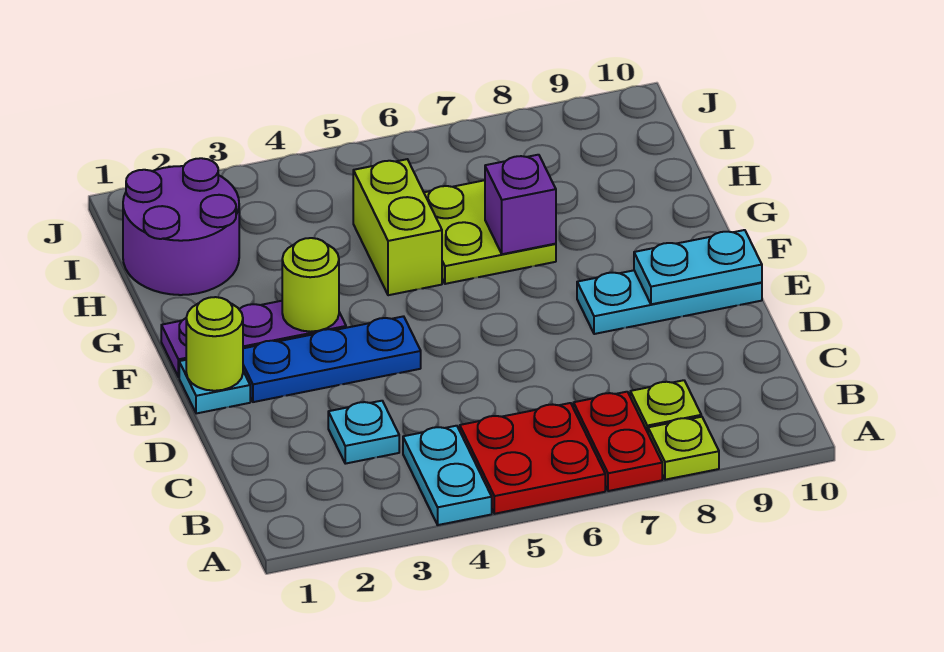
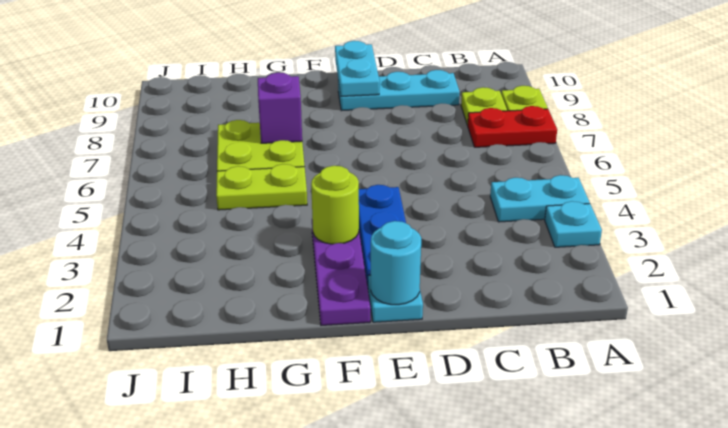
red plate A5:B6 level 1 -> none
cyan plate C3 level 1 -> cyan plate A3 level 1
lime round brick E1 level 2 -> cyan round brick E1 level 2
cyan plate E8:E10 level 1 -> cyan plate C9:E9 level 1
lime brick G5:H5 level 1 -> lime plate G5:H5 level 1
purple round brick H1:I2 level 1 -> none

